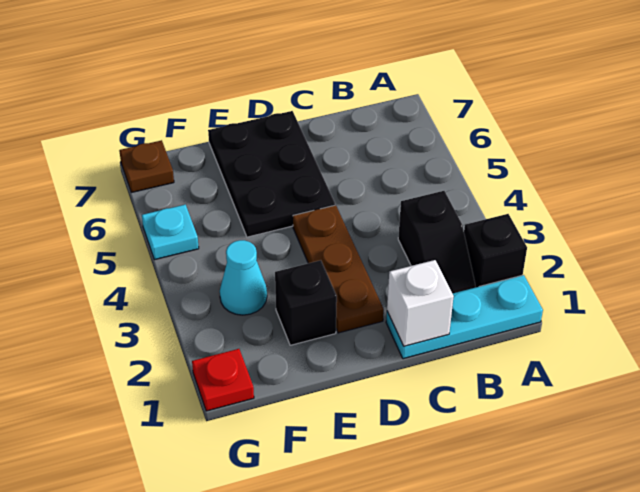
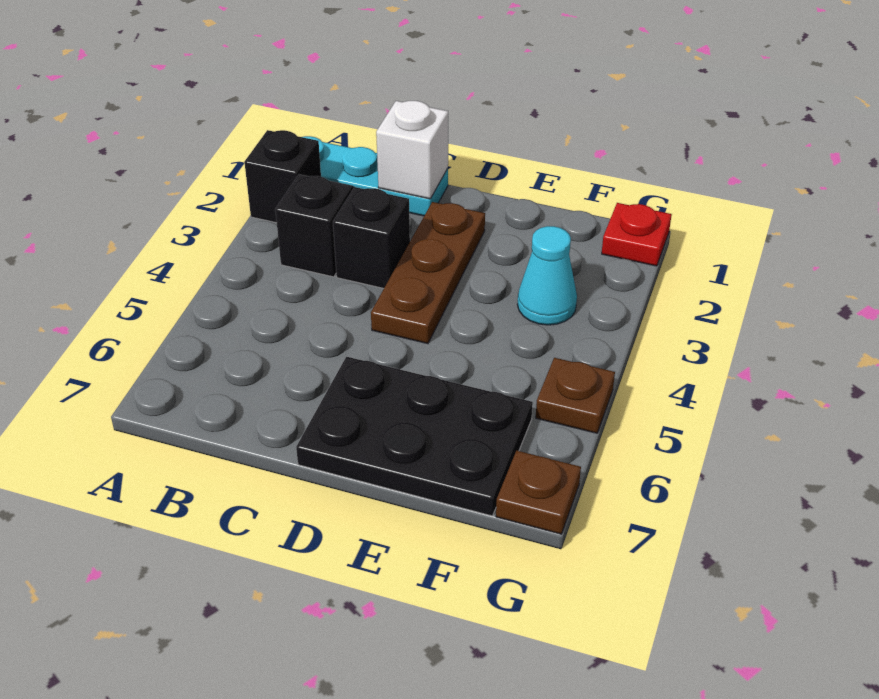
black plate D5:E7 level 1 -> black plate D6:F7 level 1
black brick E2 level 1 -> black brick C3 level 1
cyan plate G5 level 1 -> brown plate G5 level 1

